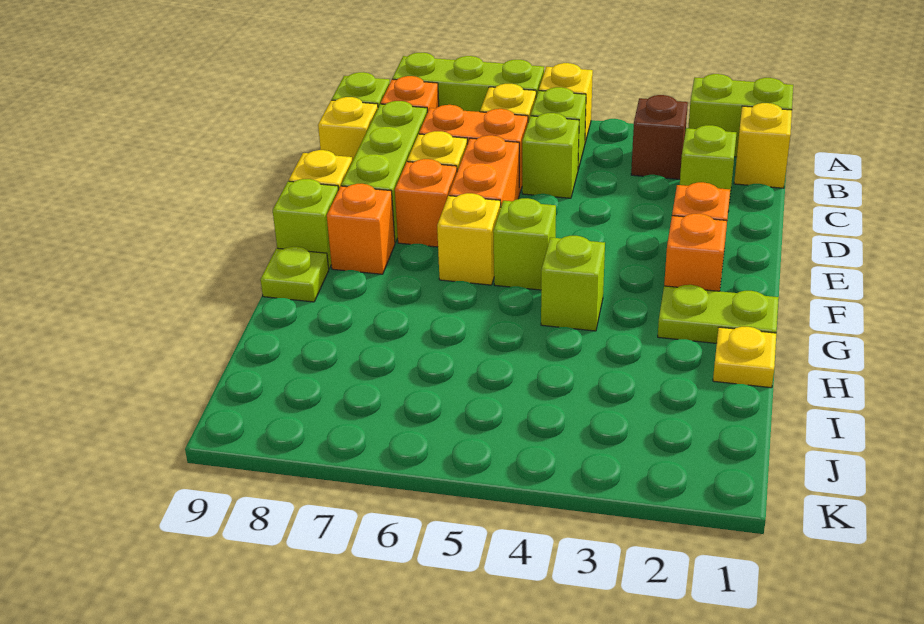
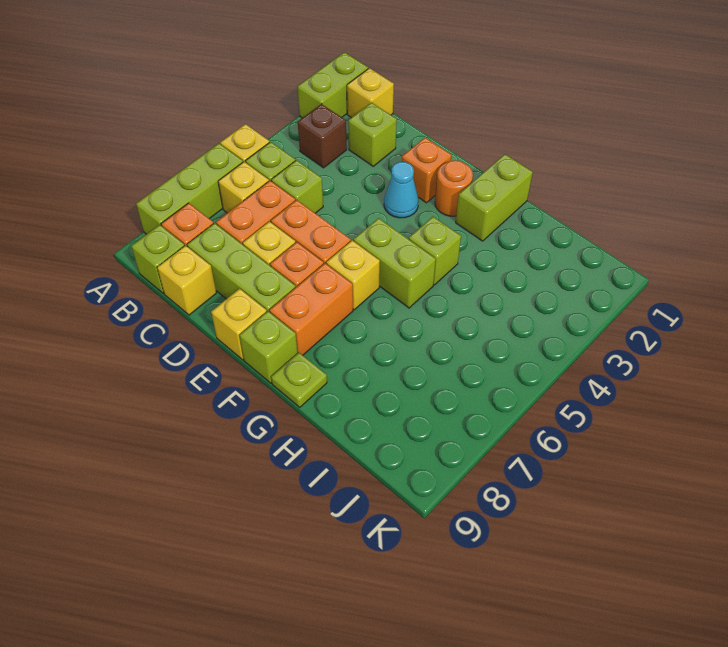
none -> cyan cone E3 level 1
orange brick F2 level 1 -> orange round brick F2 level 1
lime brick F5 level 1 -> lime brick F5:G5 level 1
orange brick F8 level 1 -> orange brick F7:F8 level 1
lime plate G1:G2 level 1 -> lime brick G1:G2 level 1
yellow plate H1 level 1 -> none

